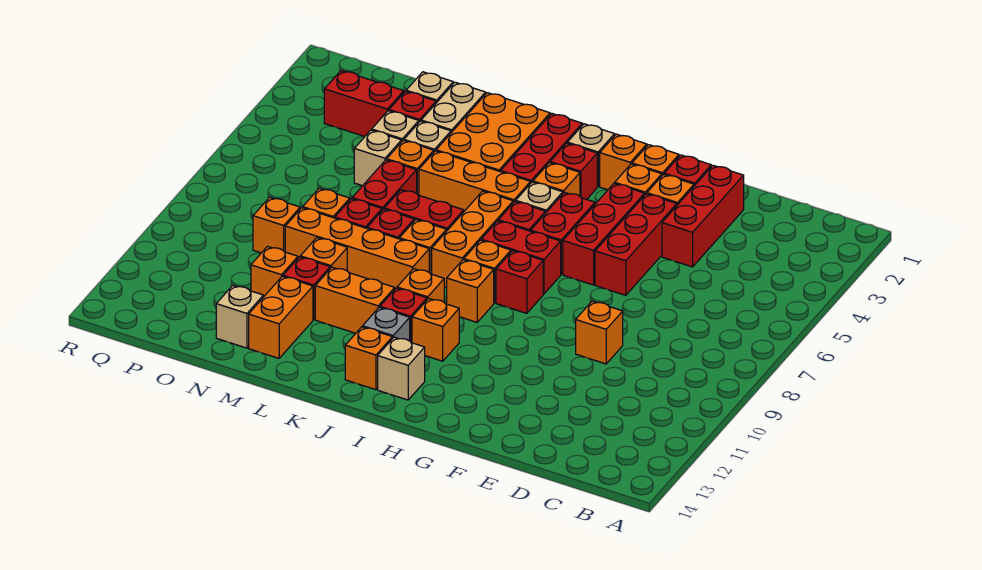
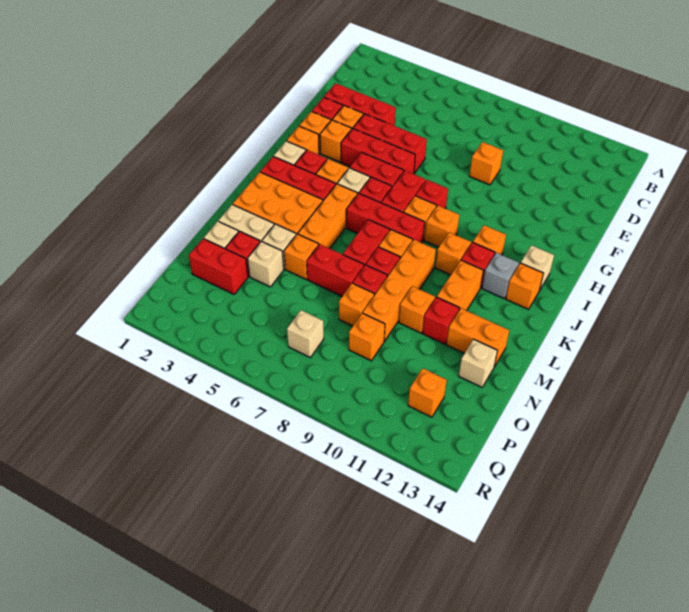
orange brick J6:J8 level 1 -> red brick J6:J8 level 1
tan brick N5 level 1 -> tan brick P7 level 1
orange brick N11 level 1 -> orange brick P12 level 1
red brick O3:P3 level 1 -> red brick O2:O3 level 1

